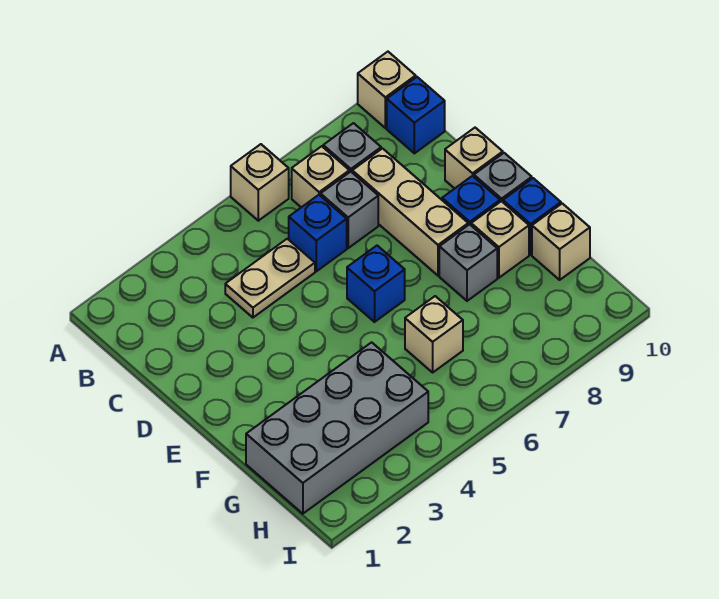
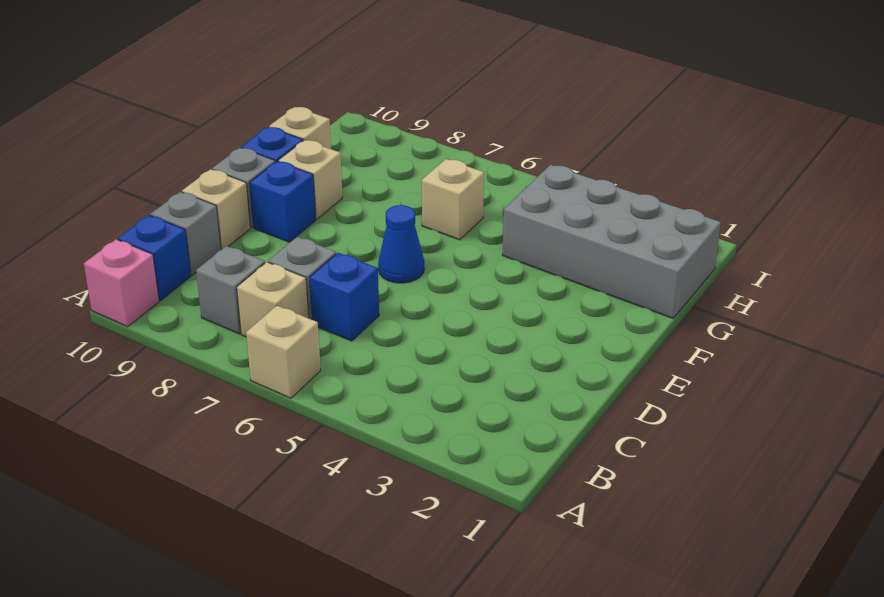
tan brick A10 level 1 -> pink brick A10 level 1
tan plate C4:C5 level 1 -> none
tan brick C8:E8 level 1 -> none
blue brick E6 level 1 -> blue cone E6 level 1
grey brick F8 level 1 -> grey brick C10 level 1

